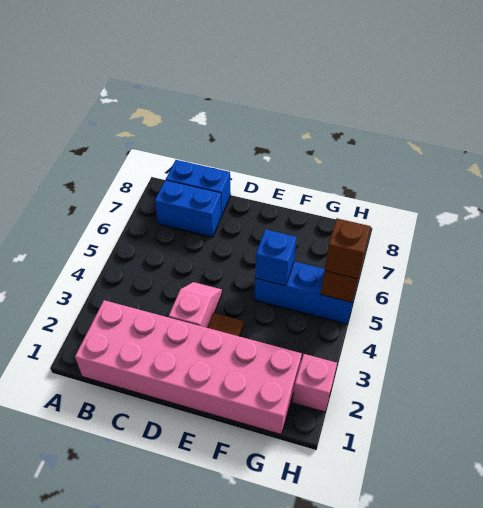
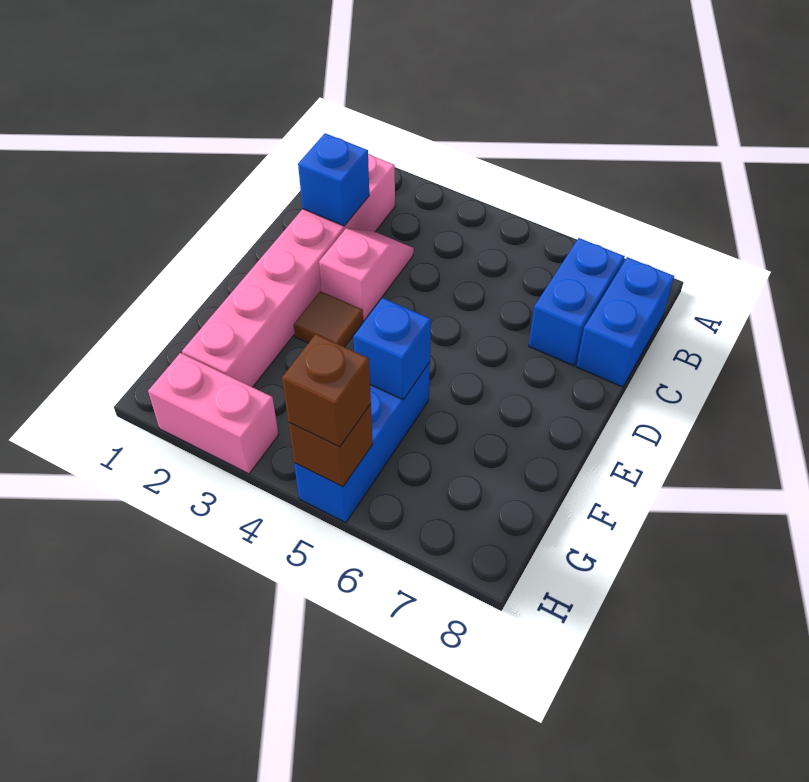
pink brick B1:G2 level 1 -> pink brick B2:G2 level 1
none -> blue brick C2 level 2
pink slope D3:D4 level 1 top 3 -> pink slope C3:D3 level 1 top D
pink brick H2 level 1 -> pink brick H2:H3 level 1

